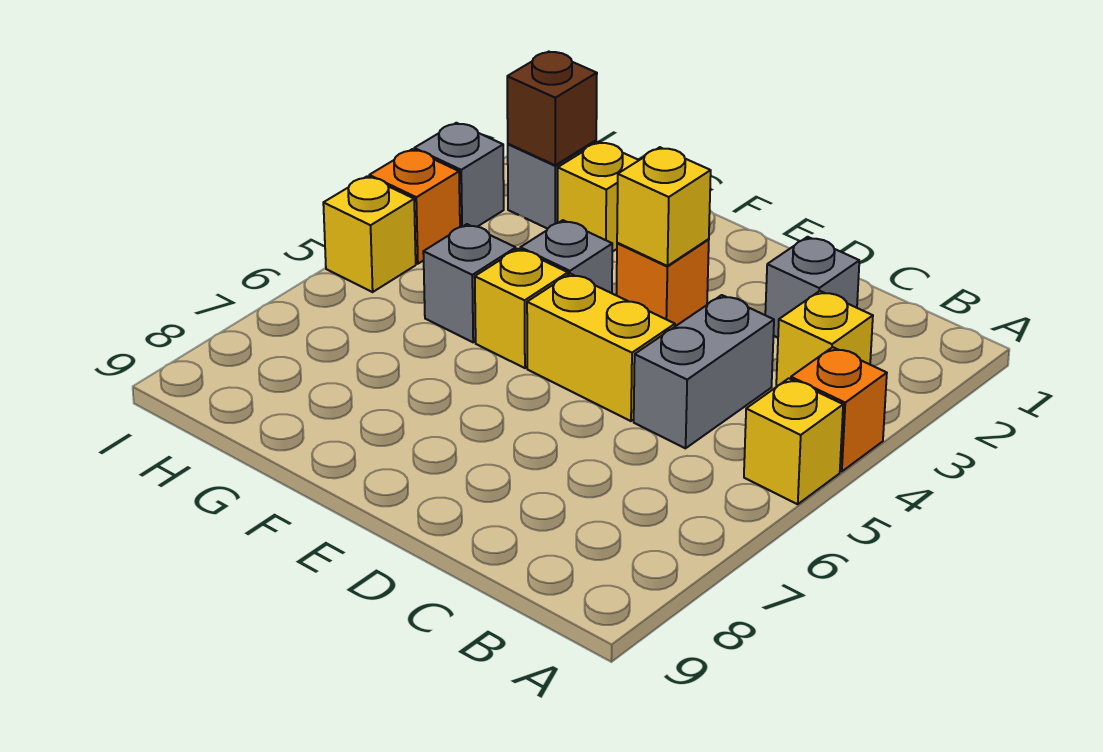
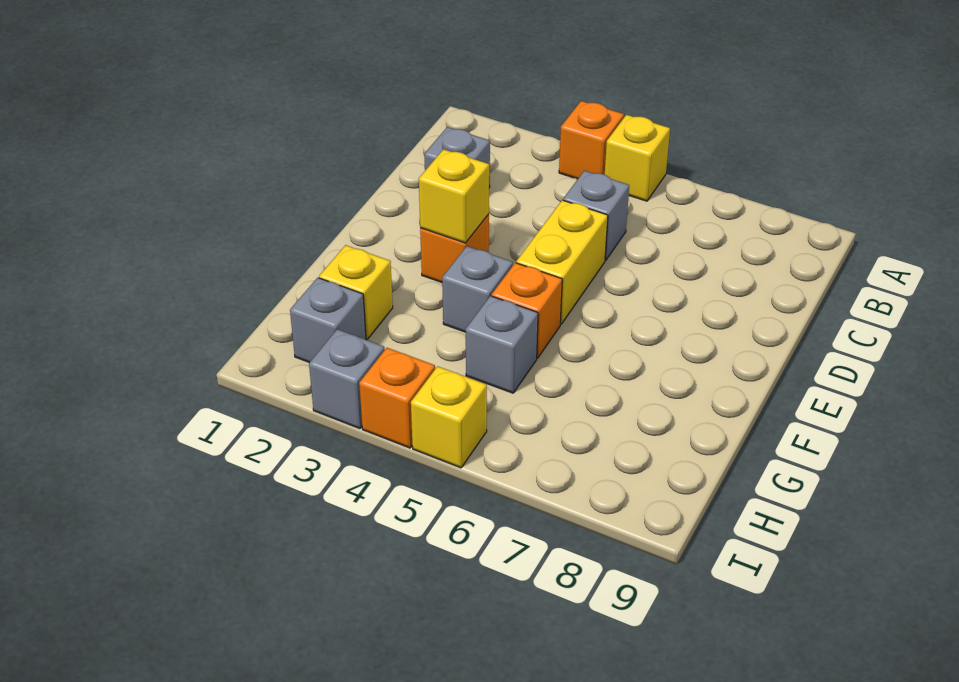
yellow brick B3 level 1 -> none
grey brick C4:C5 level 1 -> grey brick C5 level 1
yellow brick F5 level 1 -> orange brick F5 level 1
brown brick H2 level 2 -> none

